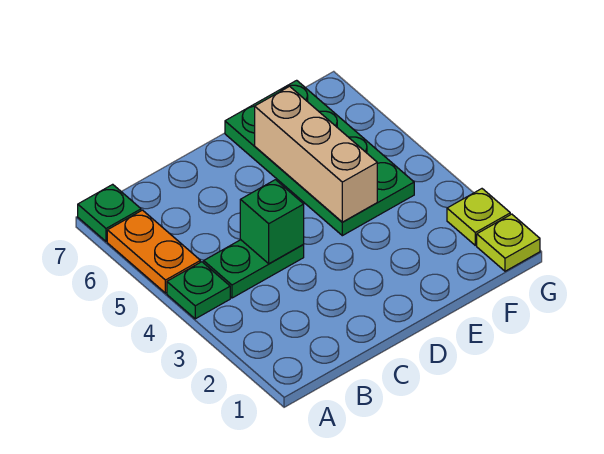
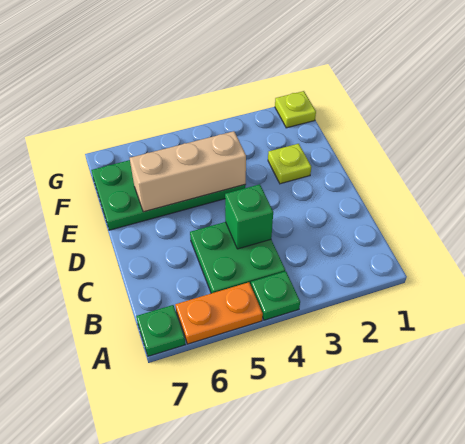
green plate B4:C4 level 1 -> green plate B4:C5 level 1
lime plate G2 level 1 -> lime plate E2 level 1

